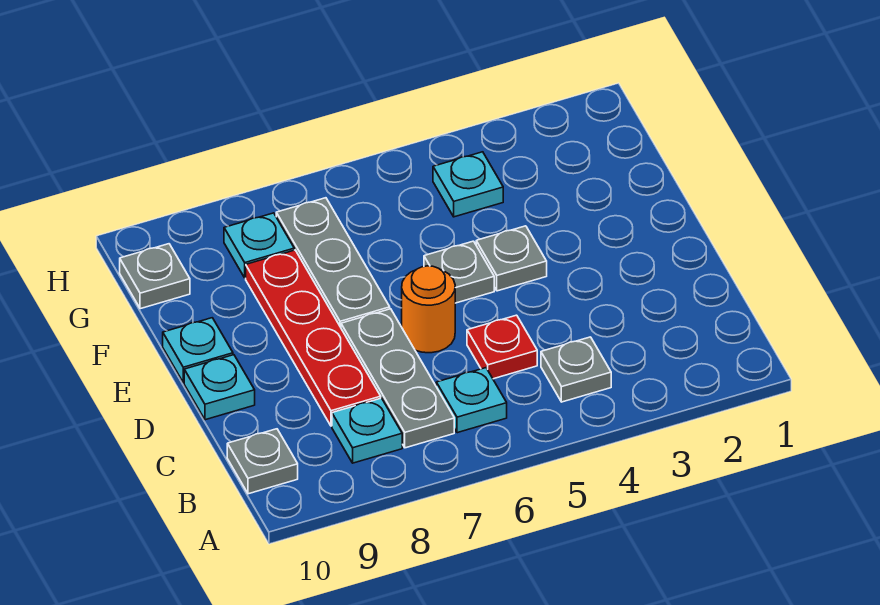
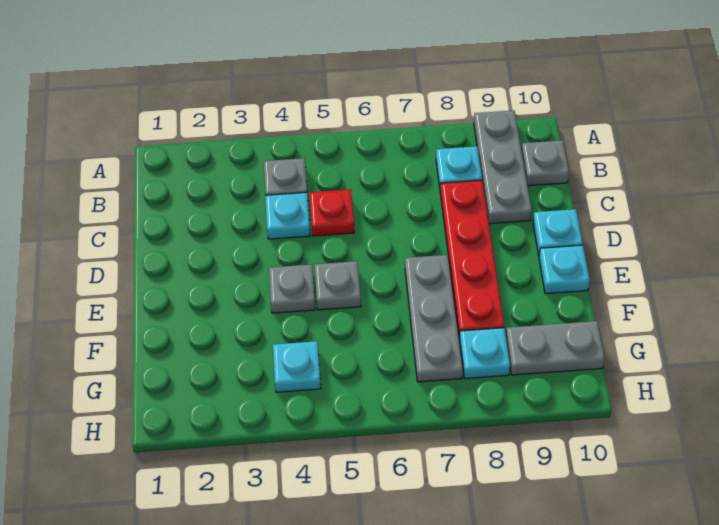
cyan plate B6 level 1 -> cyan plate C4 level 1
grey plate B7:D7 level 1 -> grey plate A9:C9 level 1
orange round brick D6 level 1 -> none
grey plate G10 level 1 -> grey plate G9:G10 level 1

